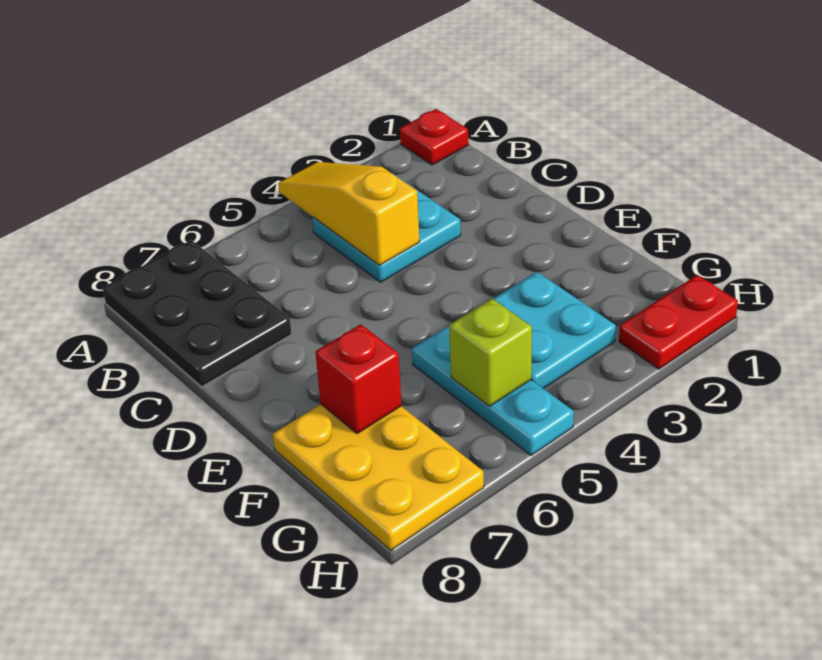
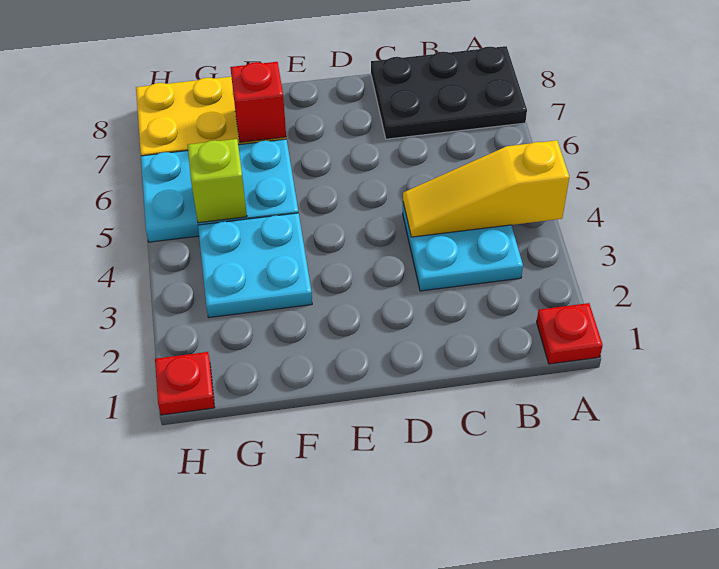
yellow slope A4:C4 level 2 top C -> yellow slope A4:C4 level 2 top A
cyan plate F5:H5 level 1 -> cyan plate F5:H6 level 1
red plate H1:H2 level 1 -> red plate H1 level 1

